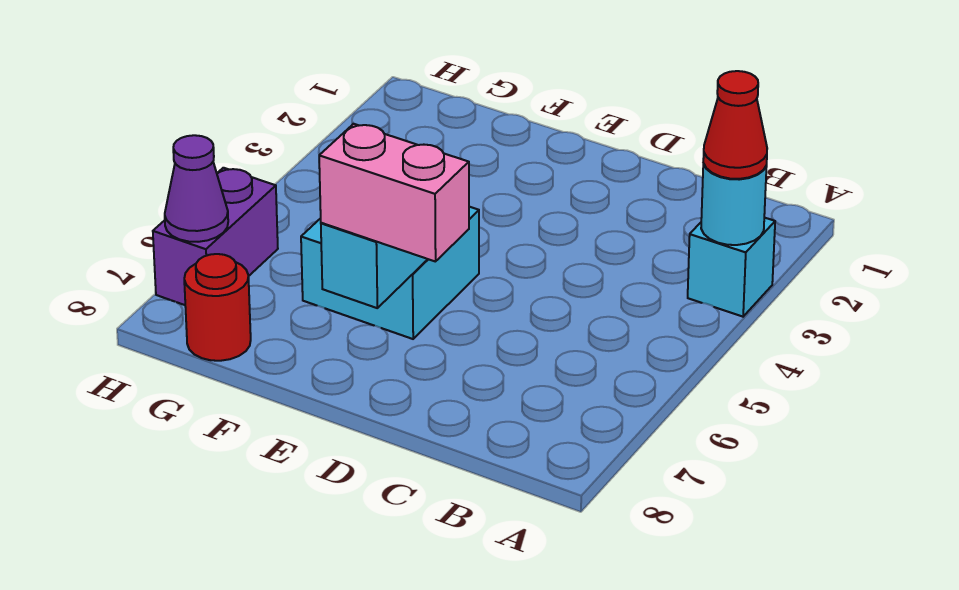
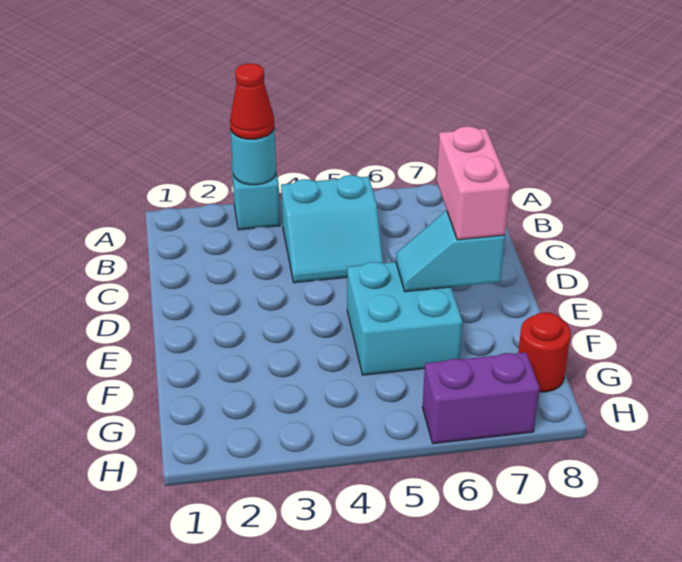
none -> cyan slope B4:C5 level 1 top B
purple cone H7 level 2 -> none

